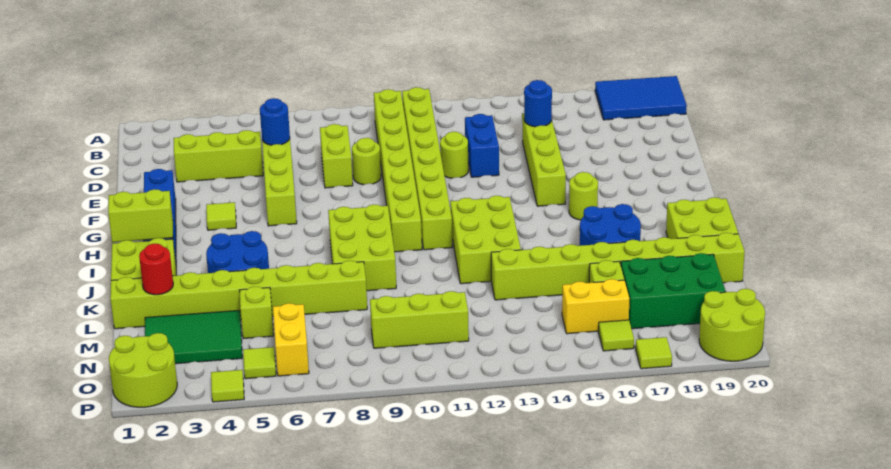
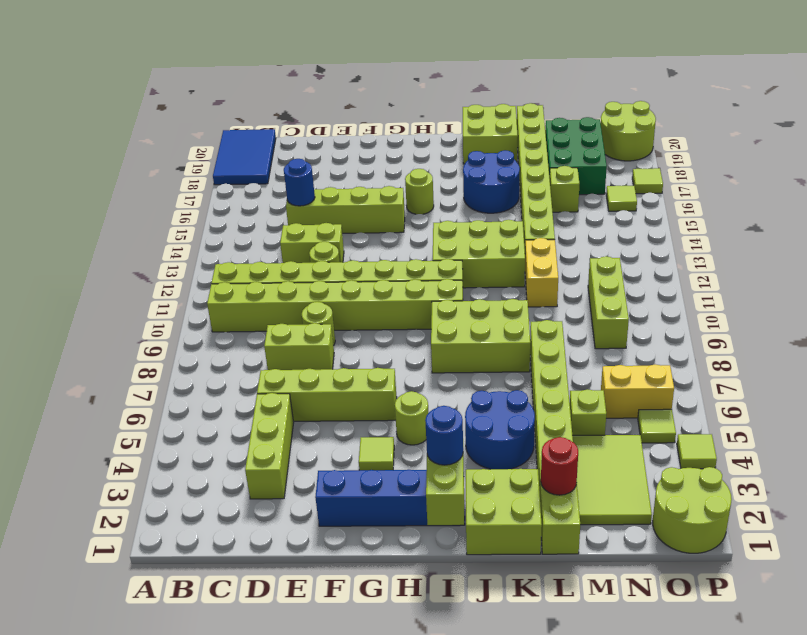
blue round brick D6 level 2 -> blue round brick I2 level 3
blue brick D13:E13 level 1 -> lime brick D13:E13 level 1
none -> lime round brick H5 level 1
green tile M2:N4 level 1 -> lime tile M2:N4 level 1
yellow brick N15:N16 level 1 -> yellow brick L11:L12 level 1

